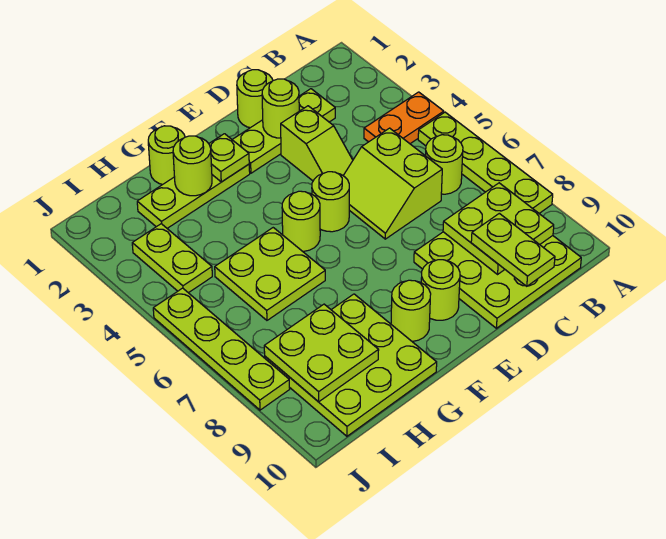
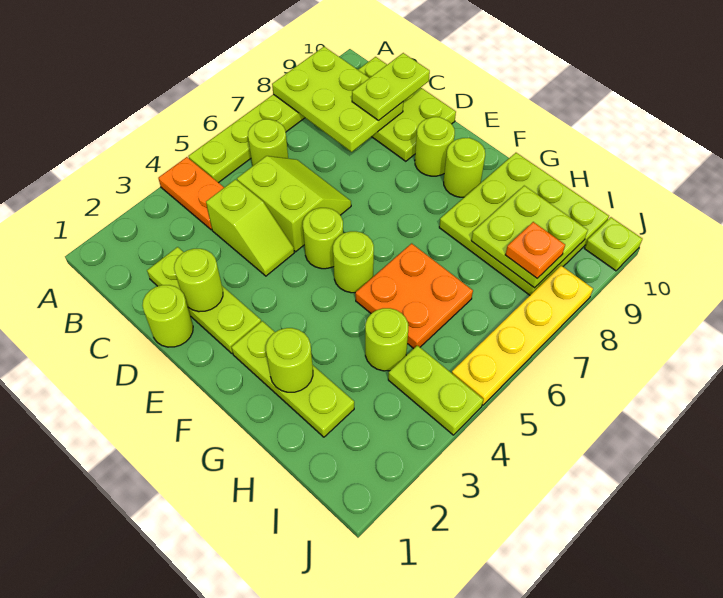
lime plate B8:D10 level 1 -> lime plate B9:D10 level 1
lime plate B8:C9 level 2 -> lime plate A8:C9 level 2
lime slope C5:D6 level 1 top C -> lime slope C5:D6 level 1 top 5
lime slope D3:D4 level 1 top 3 -> lime slope C4:D4 level 1 top C
lime plate F2 level 2 -> lime plate J10 level 1
lime round brick G1 level 1 -> lime round brick H4 level 1
lime plate G5:H6 level 1 -> orange plate G5:H6 level 1
lime plate I3:I4 level 1 -> lime plate I4:J4 level 1
none -> orange plate I8 level 3
lime plate J5:J8 level 1 -> yellow plate J5:J8 level 1

